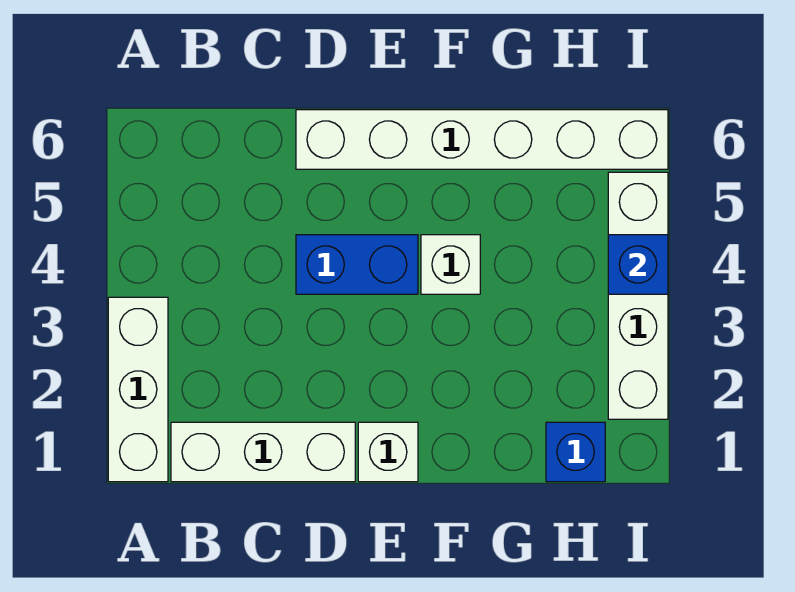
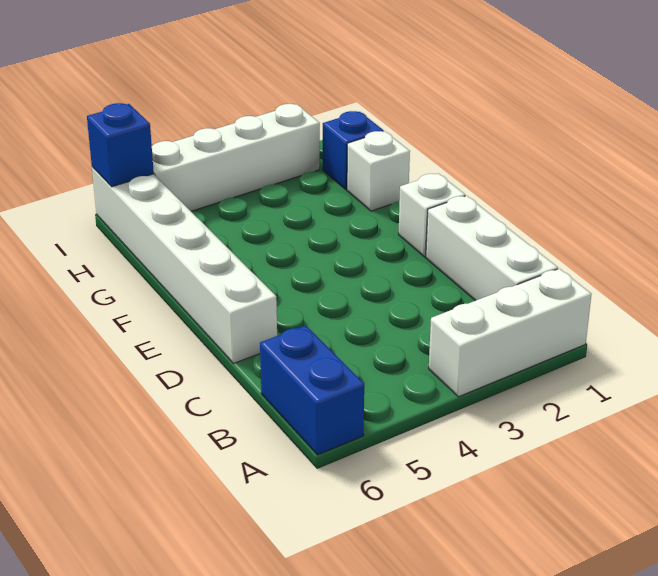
blue brick D4:E4 level 1 -> blue brick A6:B6 level 1
white brick F4 level 1 -> white brick G1 level 1
blue brick I4 level 2 -> blue brick I6 level 2

